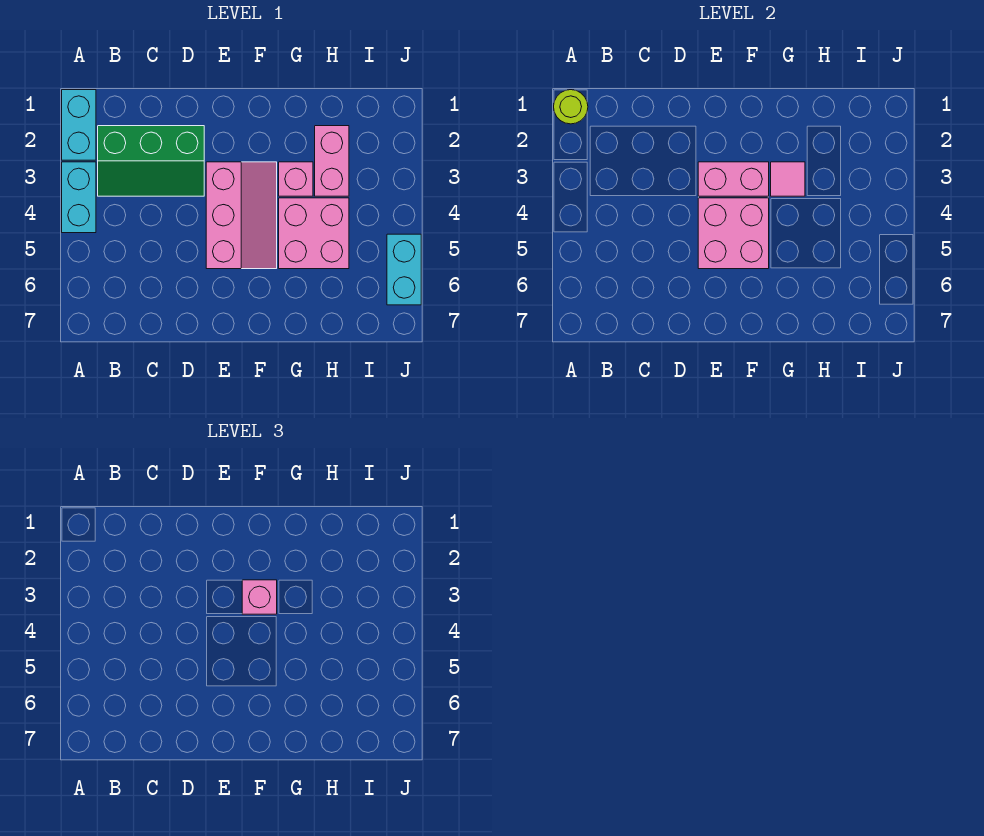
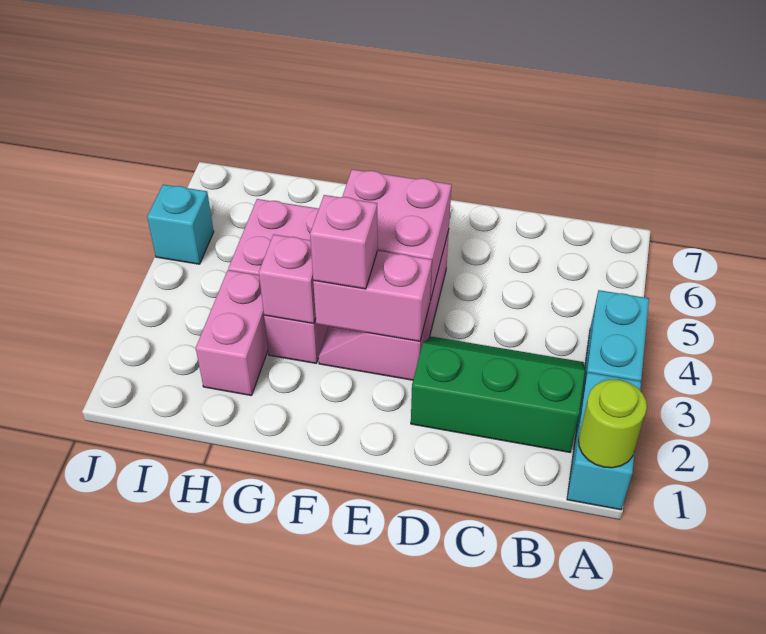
pink tile G3 level 2 -> pink brick G3 level 2
cyan brick J5:J6 level 1 -> cyan brick J5 level 1

